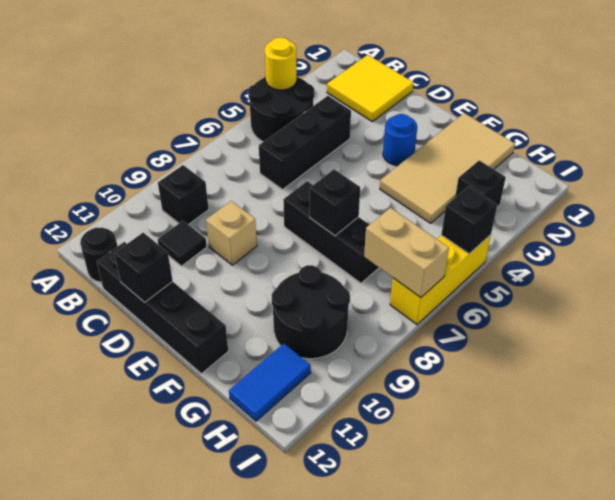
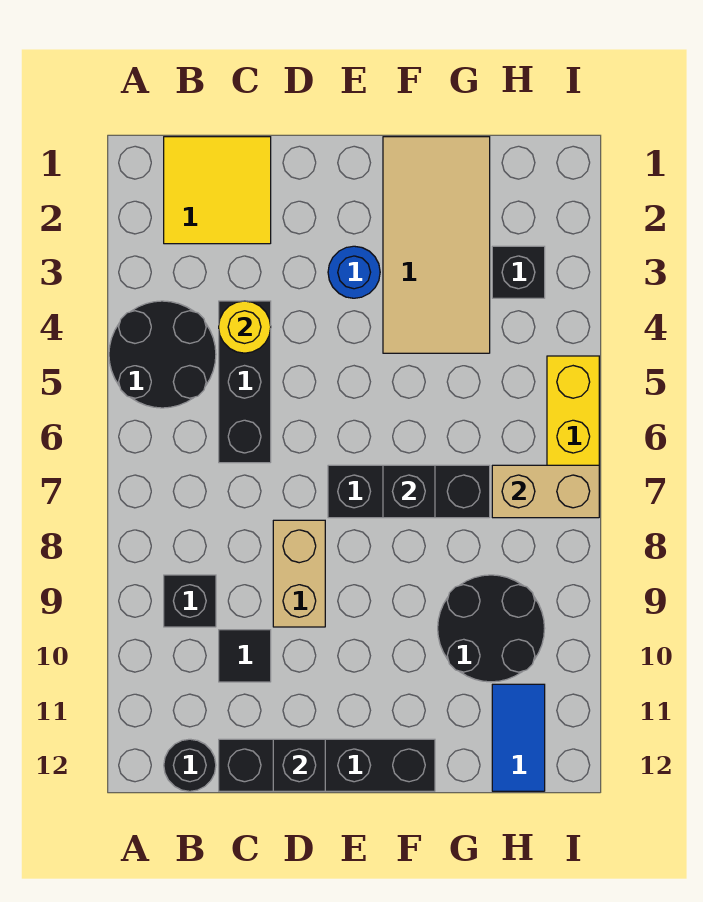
yellow round brick A4 level 2 -> yellow round brick C4 level 2
tan brick D9 level 1 -> tan brick D8:D9 level 1
black brick I5 level 2 -> none

